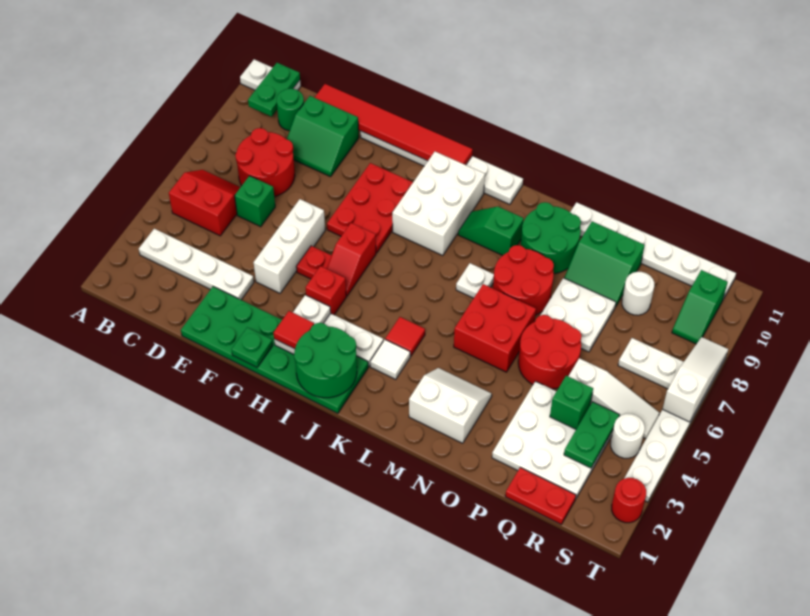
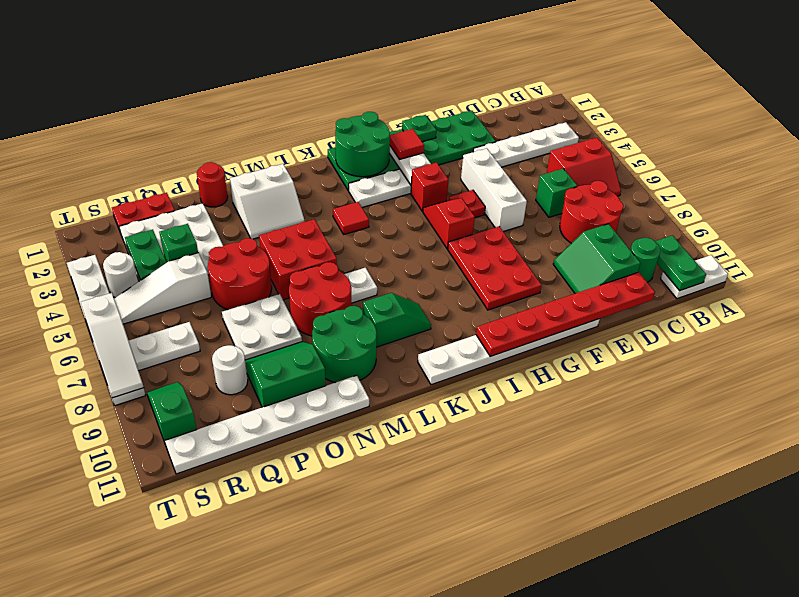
green slope D9:E10 level 1 top 10 -> green slope D9:E10 level 1 top D
red tile D11:I11 level 2 -> red plate D11:I11 level 2
white brick I8:J10 level 1 -> none
white tile K3 level 1 -> none
red round brick T2 level 1 -> red round brick O1 level 1

